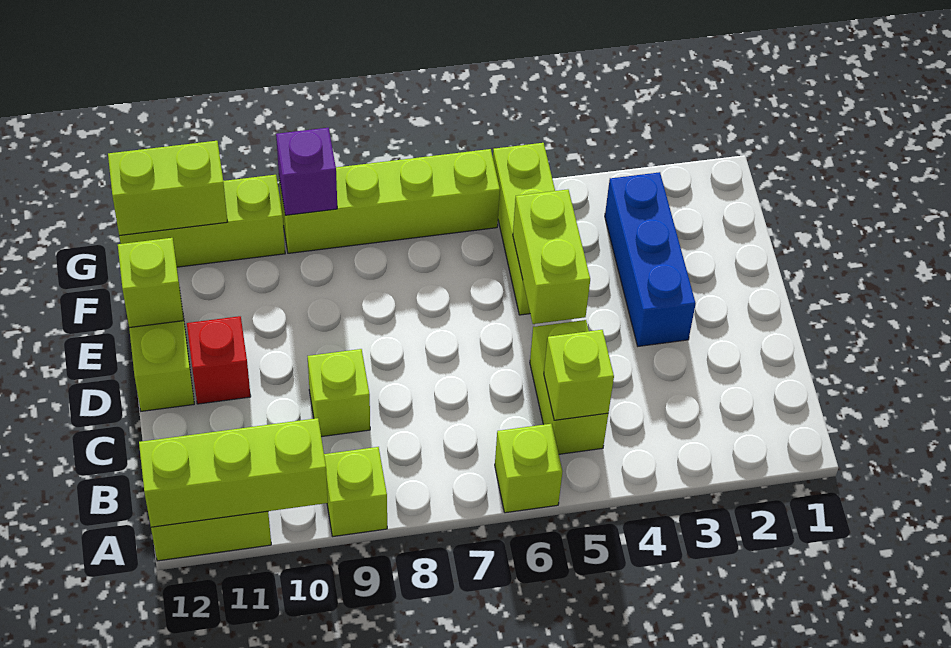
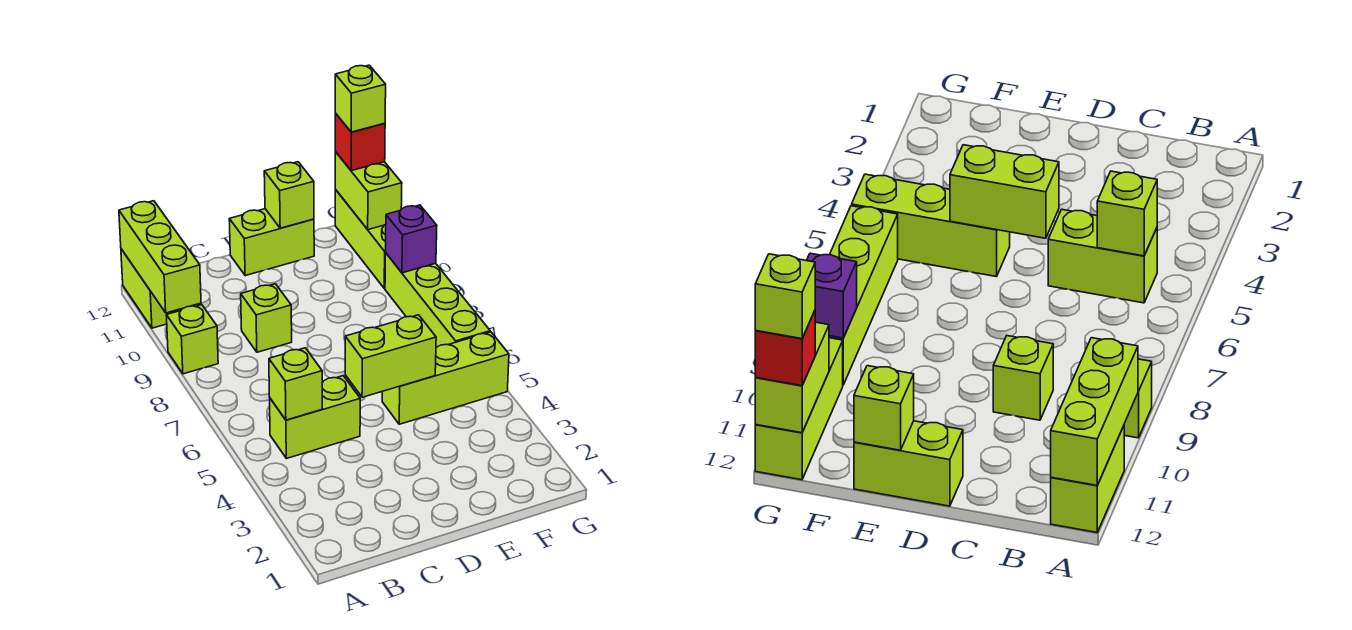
lime brick A6 level 1 -> lime brick G12 level 4
blue brick D3:F3 level 1 -> none
red brick D11 level 1 -> red brick G12 level 3

